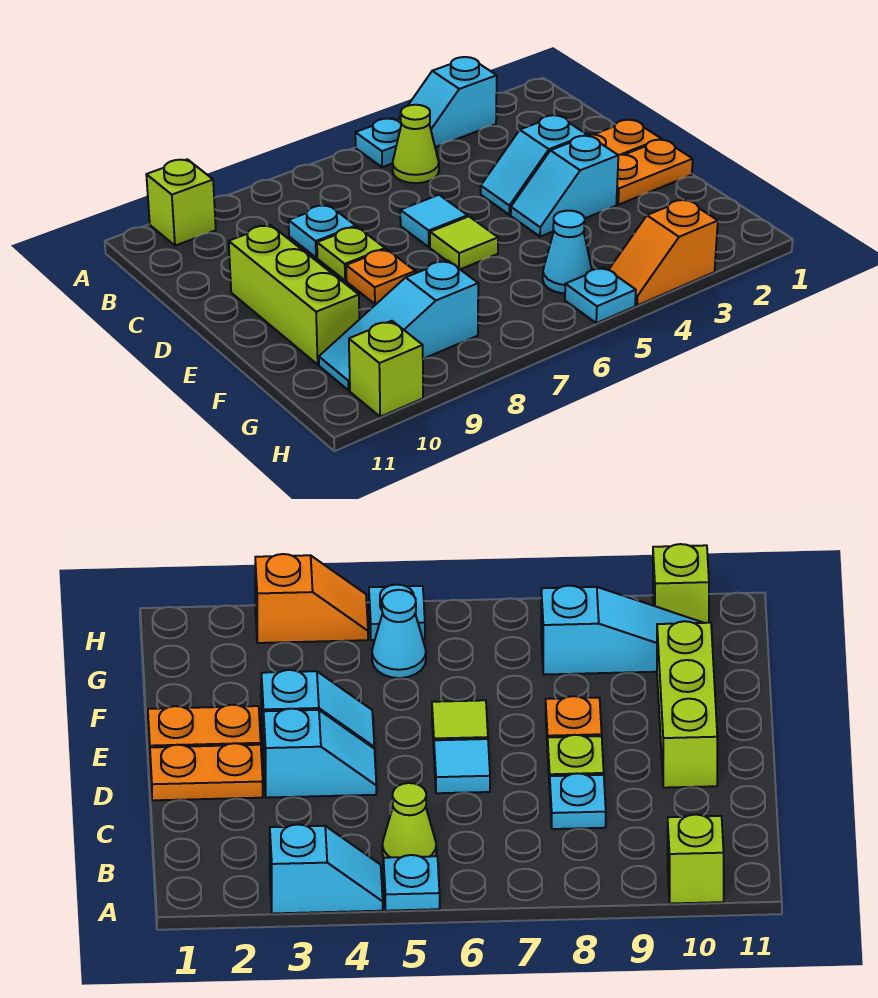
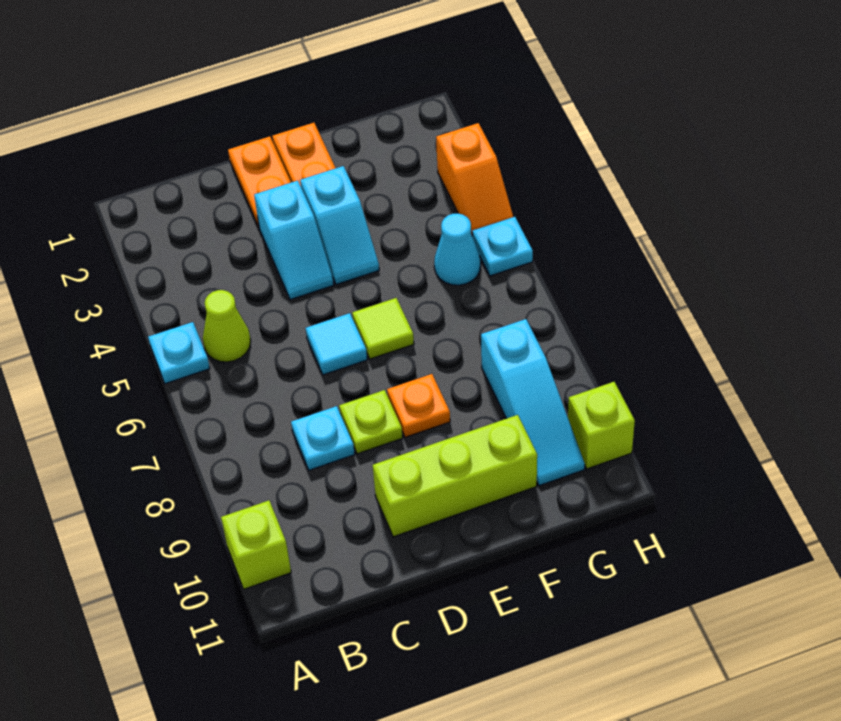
cyan slope A3:A4 level 1 top 3 -> none

